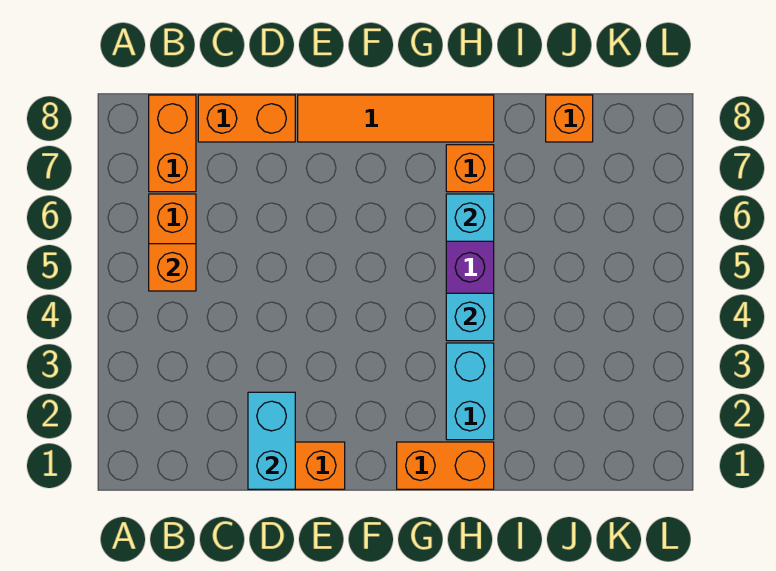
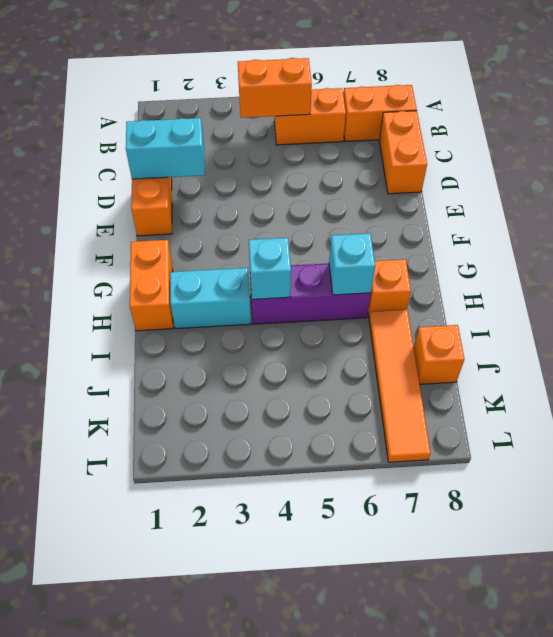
orange brick B5 level 2 -> orange brick B4:B5 level 2
orange tile E8:H8 level 1 -> orange tile I7:L7 level 1

